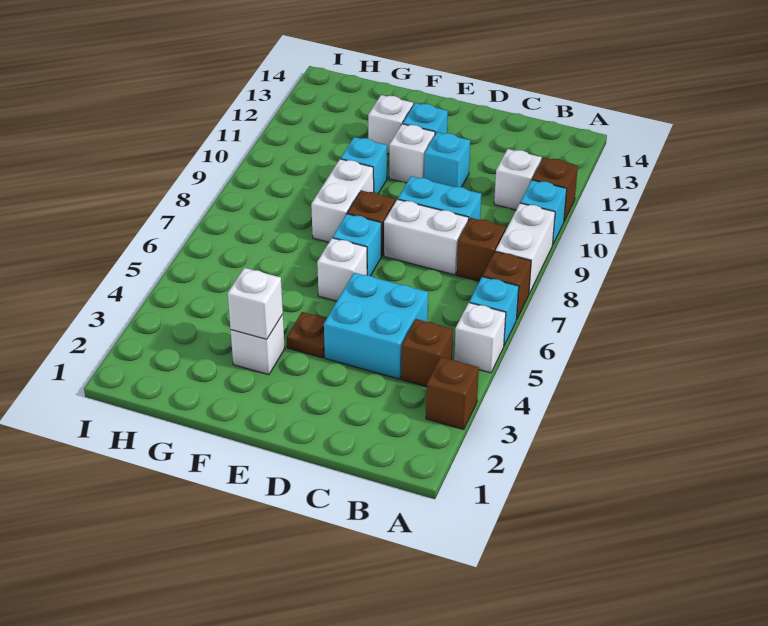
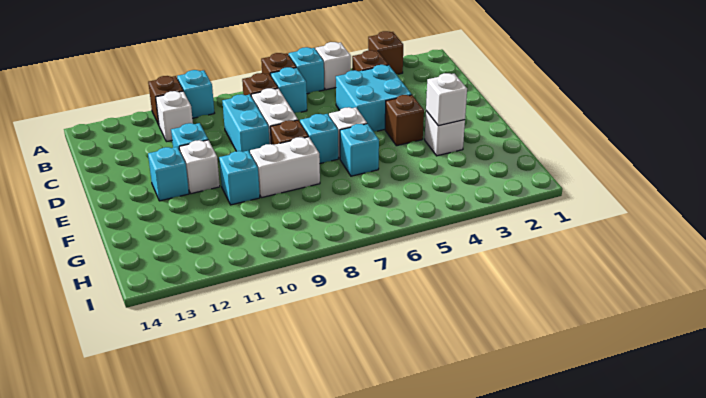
white brick A8:A9 level 1 -> none
none -> cyan brick B7 level 1
brown plate E4 level 1 -> brown brick E4 level 1
none -> cyan brick F6 level 1
white brick F12 level 1 -> none

